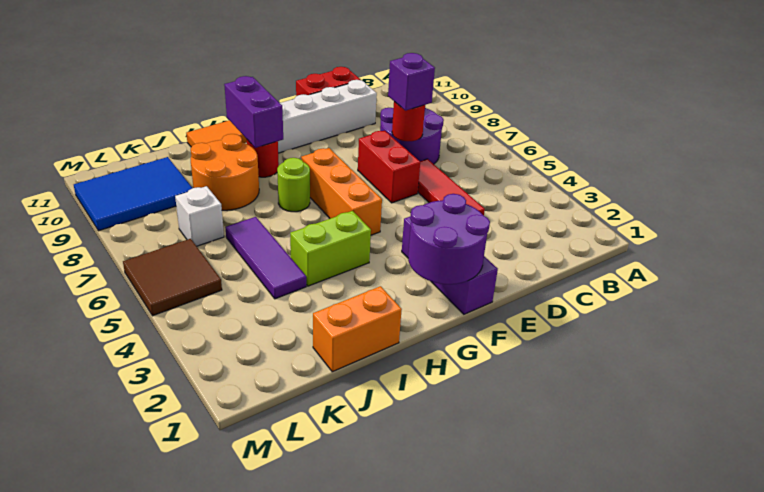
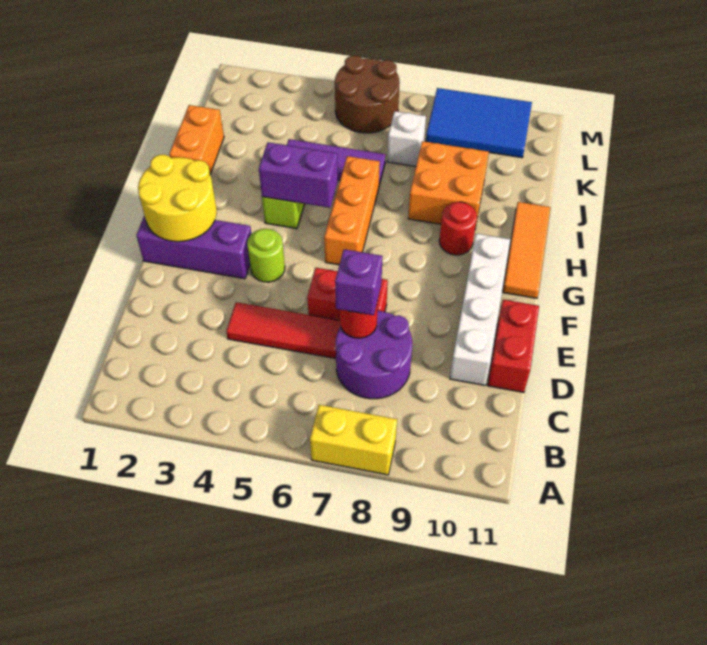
none -> yellow brick A7:A8 level 1
purple round brick F1:G2 level 2 -> yellow round brick F1:G2 level 2
orange brick G5:G7 level 1 -> orange brick G6:I6 level 1
lime round brick H7 level 1 -> lime round brick F4 level 1
purple brick H9:H10 level 2 -> purple brick H4:H5 level 2
orange round brick I8:J9 level 1 -> orange brick I8:J9 level 1
blue tile K9:M10 level 1 -> blue tile L8:M10 level 1
brown tile L5:M6 level 1 -> brown round brick L5:M6 level 1

